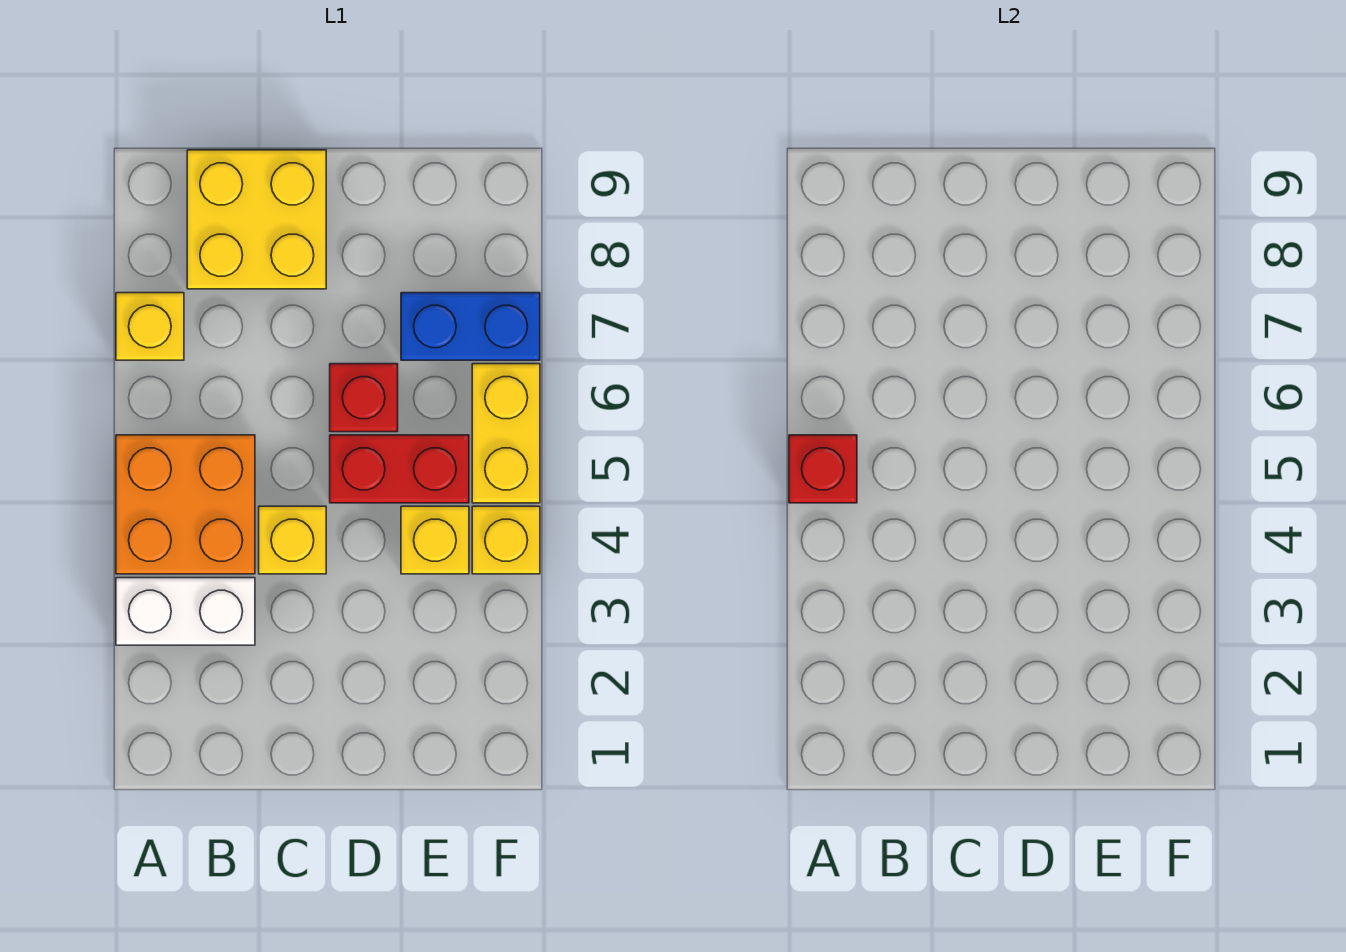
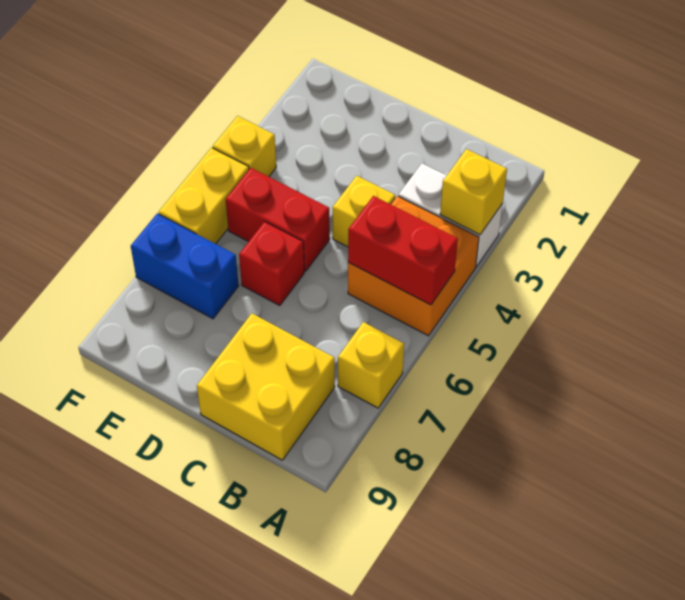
red brick A5 level 2 -> red brick A5:B5 level 2
yellow brick E4 level 1 -> yellow brick A3 level 2

